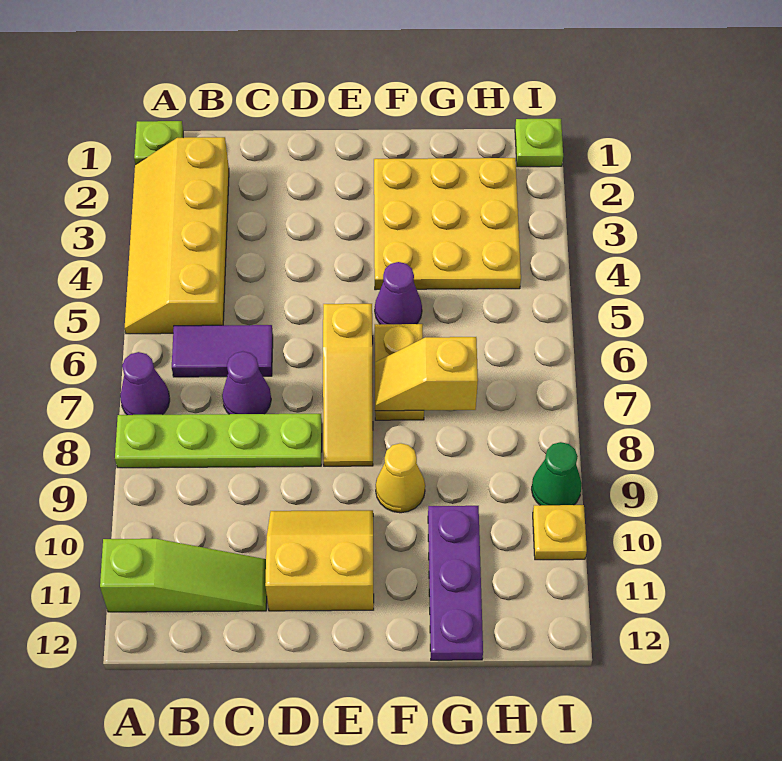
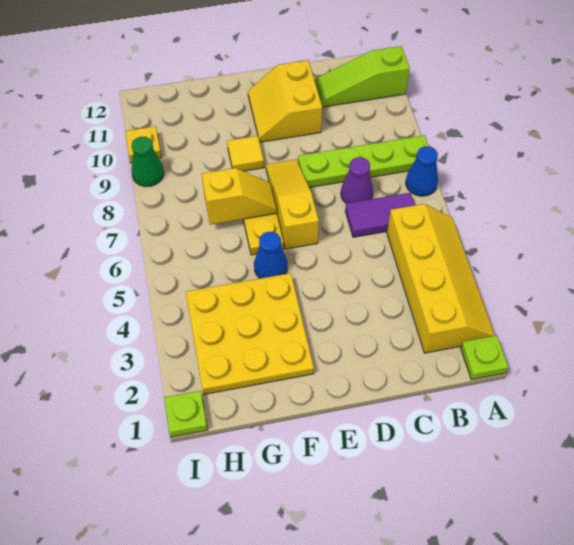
purple cone A7 level 1 -> blue cone A7 level 1
yellow slope D10:E11 level 1 top 11 -> yellow slope D10:E11 level 1 top D
purple cone F5 level 1 -> blue cone F5 level 1
yellow cone F9 level 1 -> yellow tile F9 level 1
purple plate G10:G12 level 1 -> none

